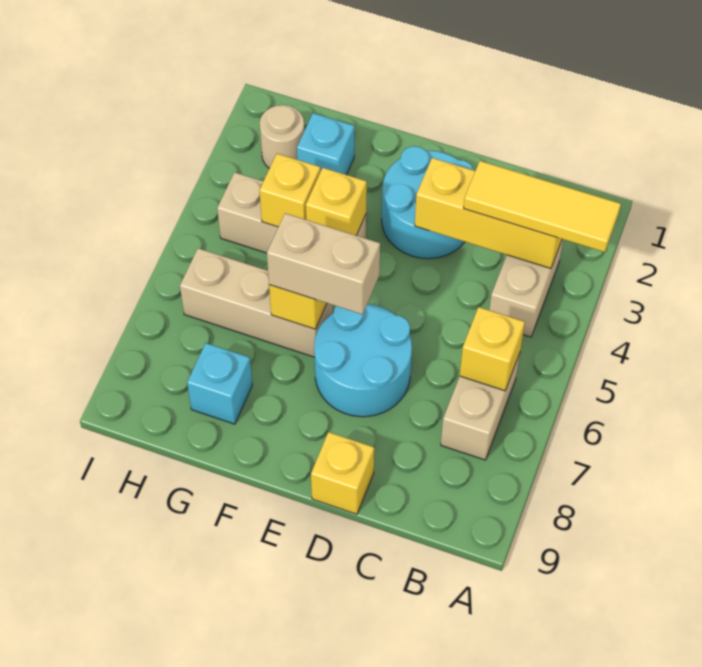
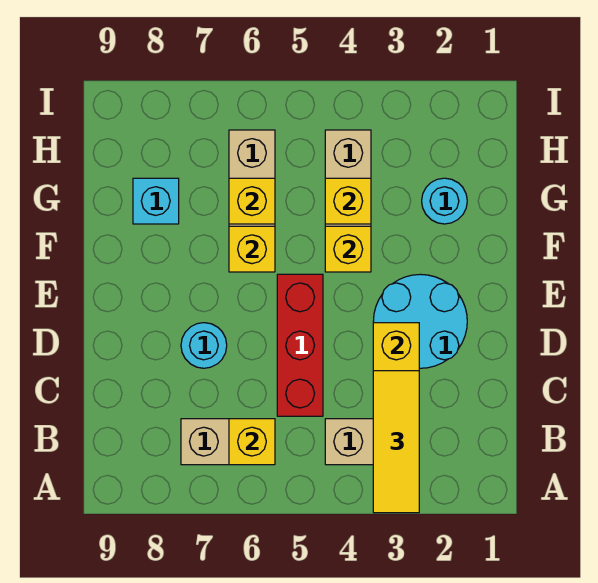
none -> red brick C5:E5 level 1
cyan round brick D6:E7 level 1 -> cyan round brick D7 level 1
yellow brick D9 level 1 -> yellow brick G6 level 2
tan brick E6:F6 level 3 -> none
cyan brick G2 level 1 -> cyan round brick G2 level 1
tan round brick H2 level 1 -> none

